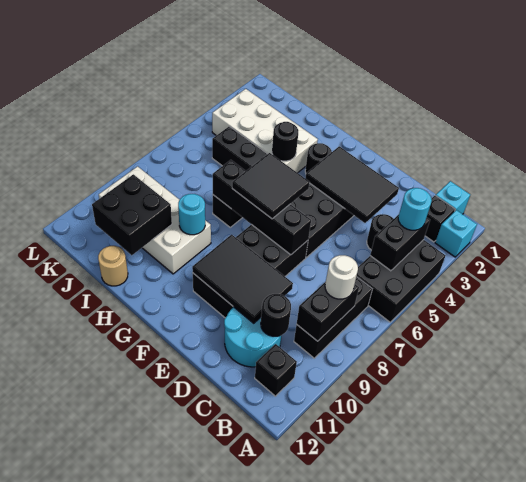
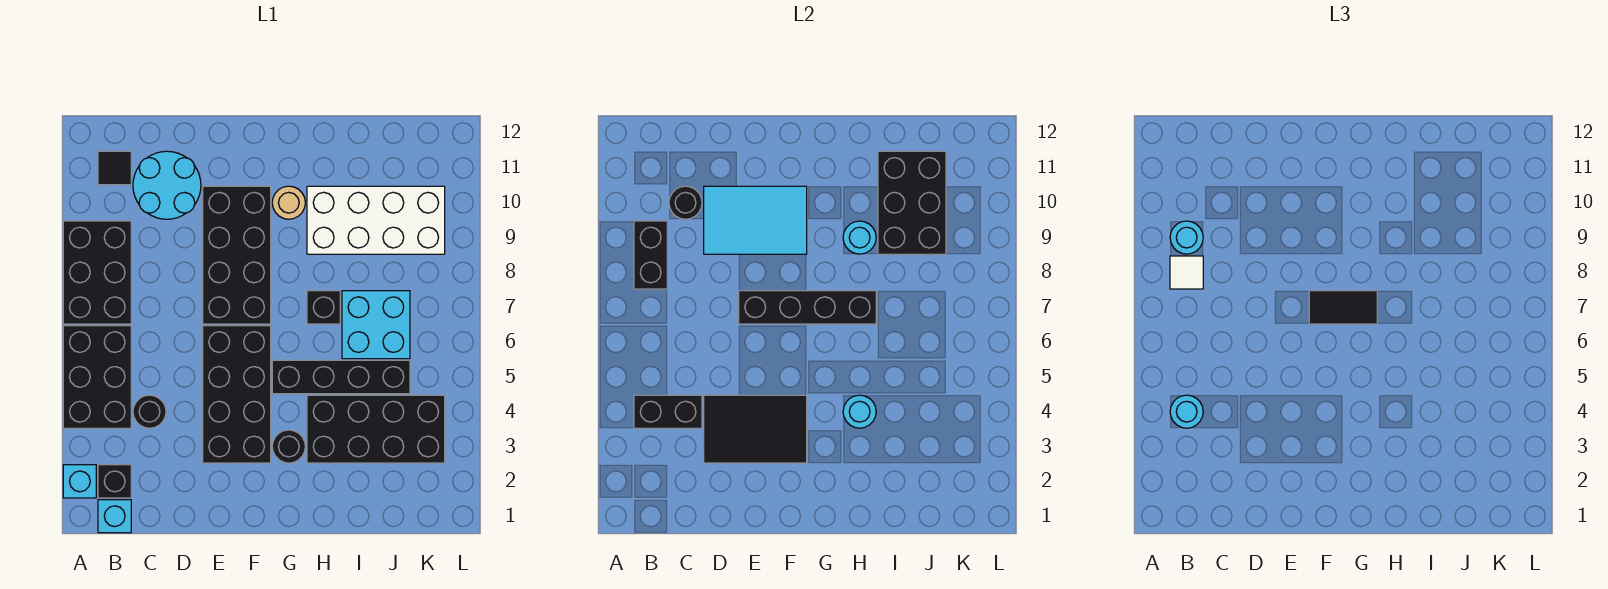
black brick B4:B5 level 2 -> black brick B4:C4 level 2
black brick B7:B9 level 1 -> black brick A7:B9 level 1
white round brick B8 level 3 -> white tile B8 level 3
none -> cyan round brick B9 level 3
black brick B11 level 1 -> black tile B11 level 1
black tile D9:F10 level 2 -> cyan tile D9:F10 level 2
black tile F6:G7 level 3 -> black tile F7:G7 level 3
white brick H3:K4 level 1 -> black brick H3:K4 level 1
black round brick H4 level 2 -> cyan round brick H4 level 2
none -> cyan brick I6:J7 level 1
black brick I10:J11 level 2 -> black brick I9:J11 level 2
tan round brick I12 level 1 -> tan round brick G10 level 1

